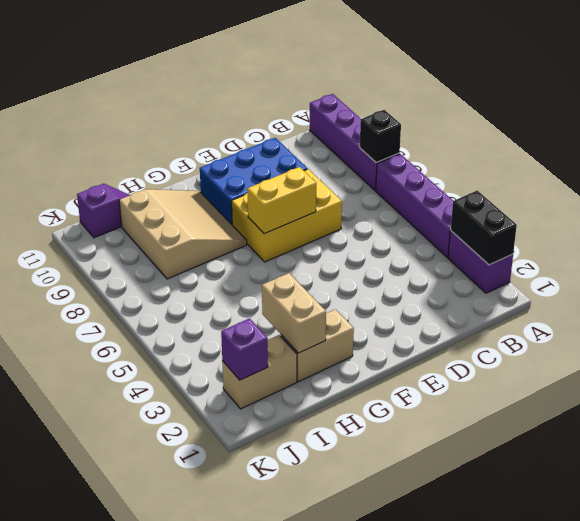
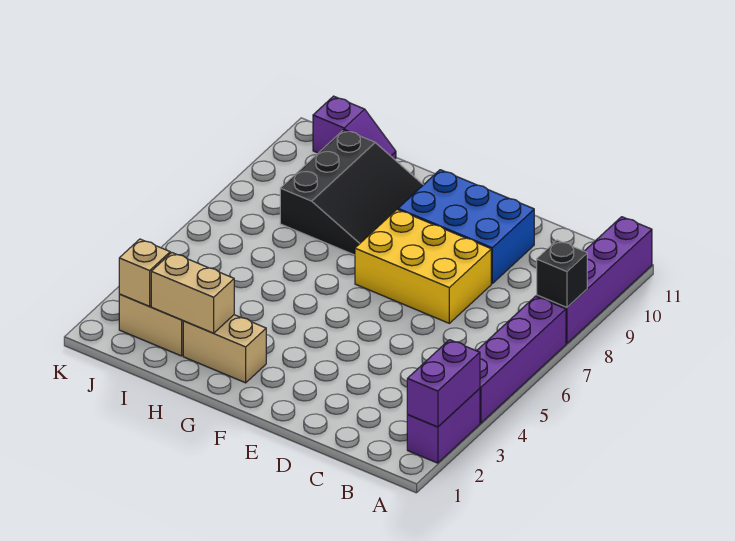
black brick A2:A3 level 2 -> purple brick A2:A3 level 2
yellow brick E7:F7 level 2 -> none
tan slope G8:I10 level 1 top I -> black slope G8:I10 level 1 top I
tan brick H2:H3 level 2 -> tan brick H2:I2 level 2
purple brick J2 level 2 -> tan brick J2 level 2

